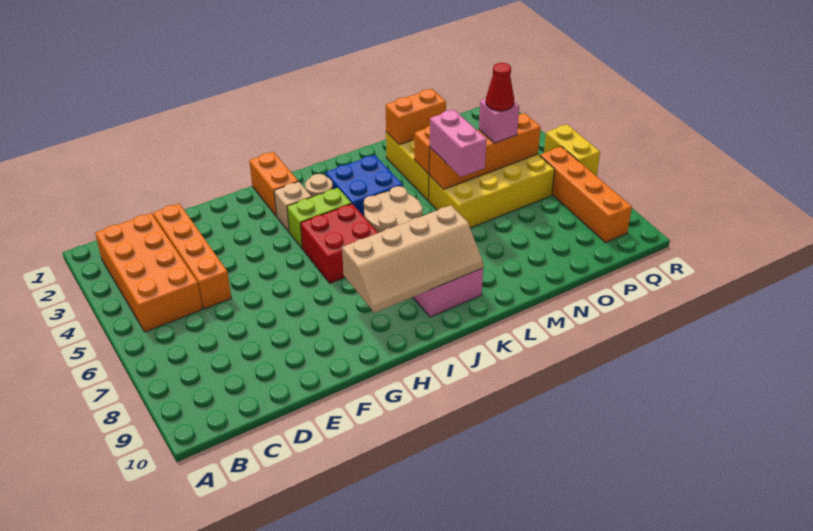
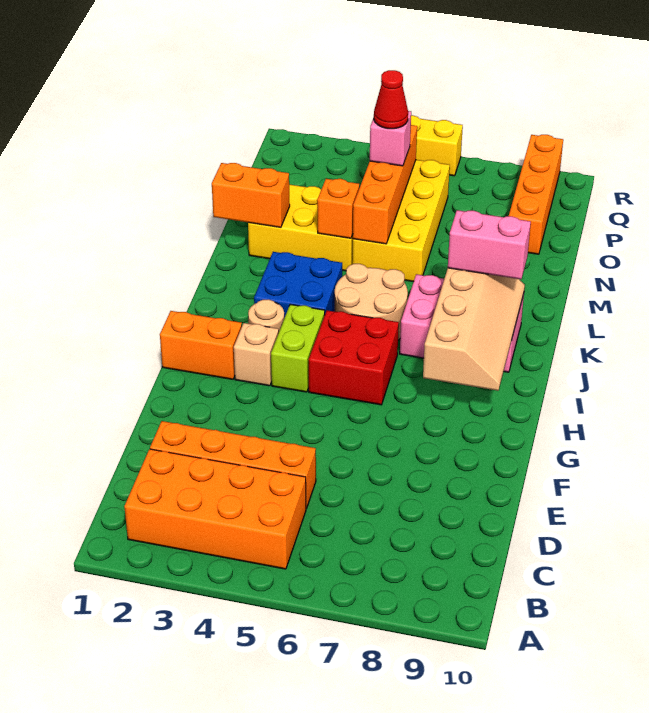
orange brick M2:N2 level 2 -> orange brick M1:M2 level 2
pink brick M5:M6 level 3 -> pink brick K8:K9 level 3
orange brick Q6:Q9 level 1 -> orange brick O9:R9 level 1

